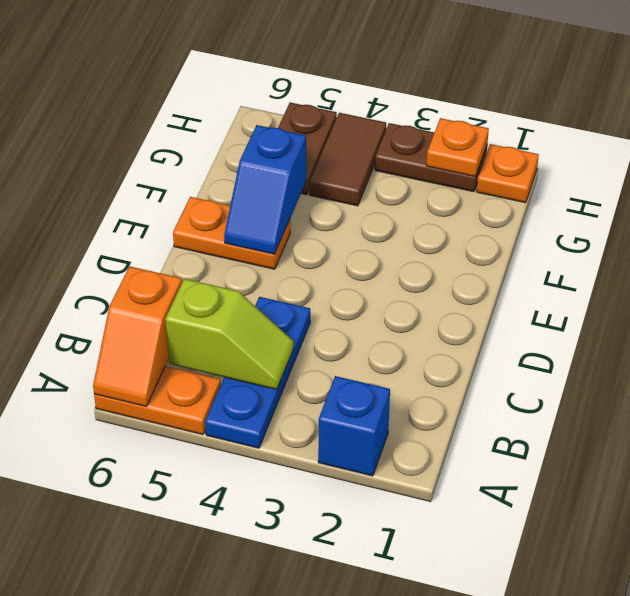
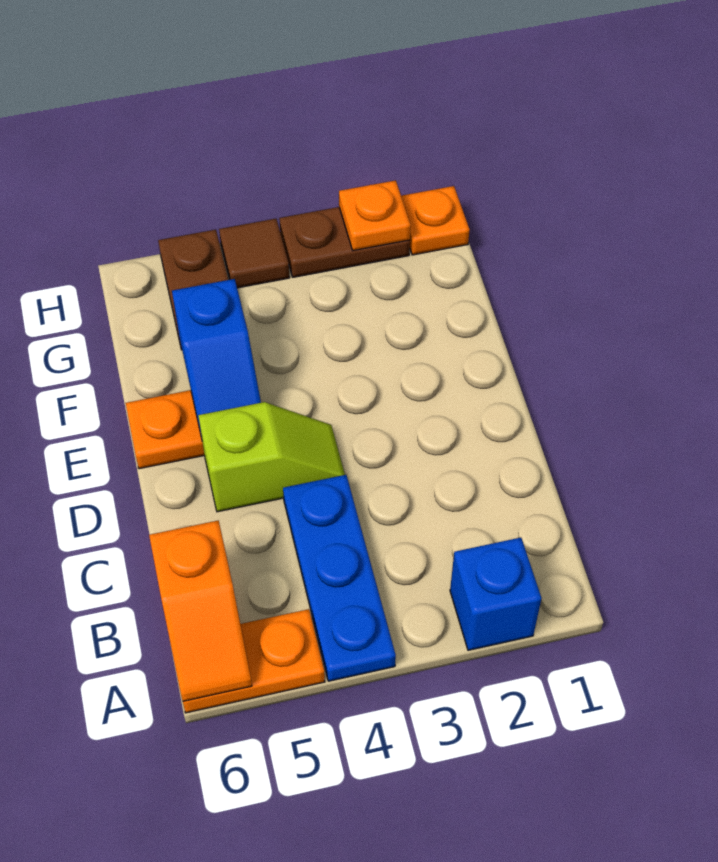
lime slope B4:B5 level 2 top 5 -> lime slope D4:D5 level 1 top 5
brown tile G4:H4 level 1 -> brown tile H4 level 1

